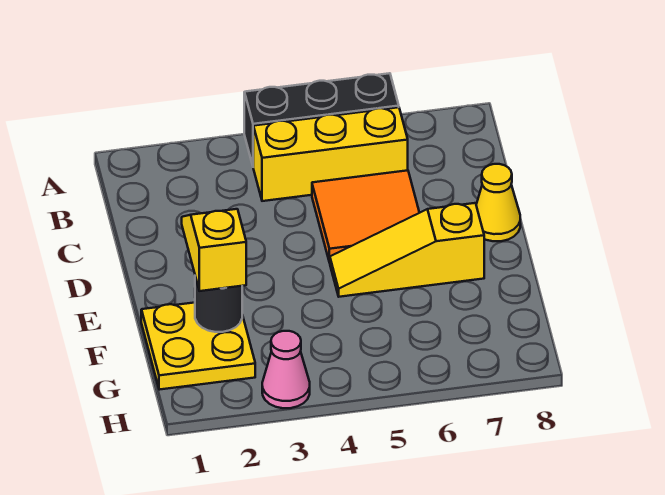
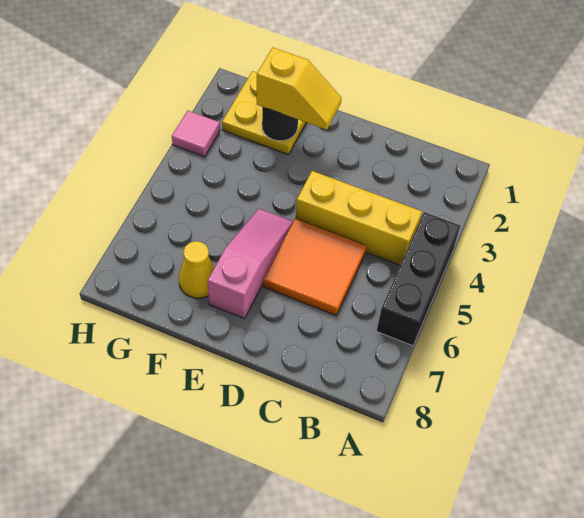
yellow brick B4:B6 level 1 -> yellow brick B4:D4 level 1
yellow cone D8 level 1 -> yellow cone F7 level 1
yellow slope E5:E7 level 1 top 7 -> pink slope E5:E7 level 1 top 7
pink cone H3 level 1 -> pink tile H3 level 1

